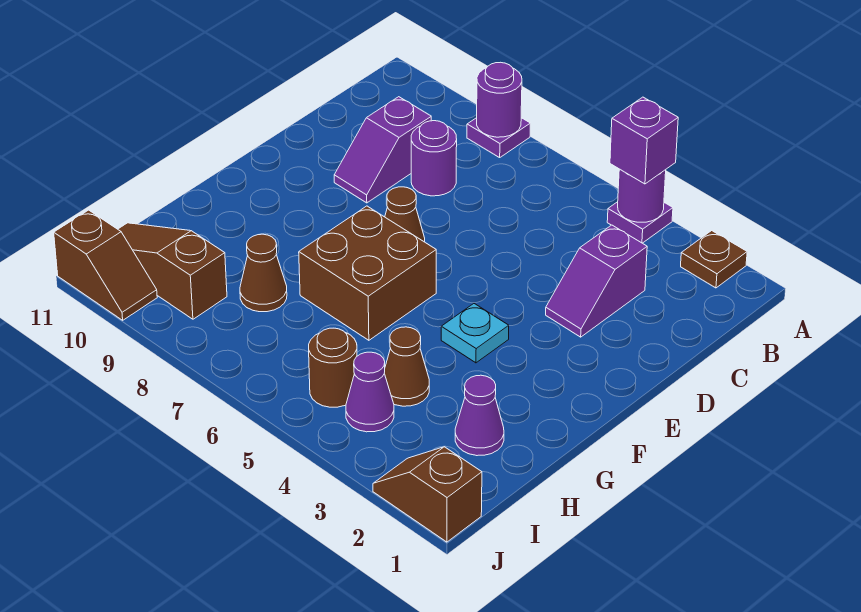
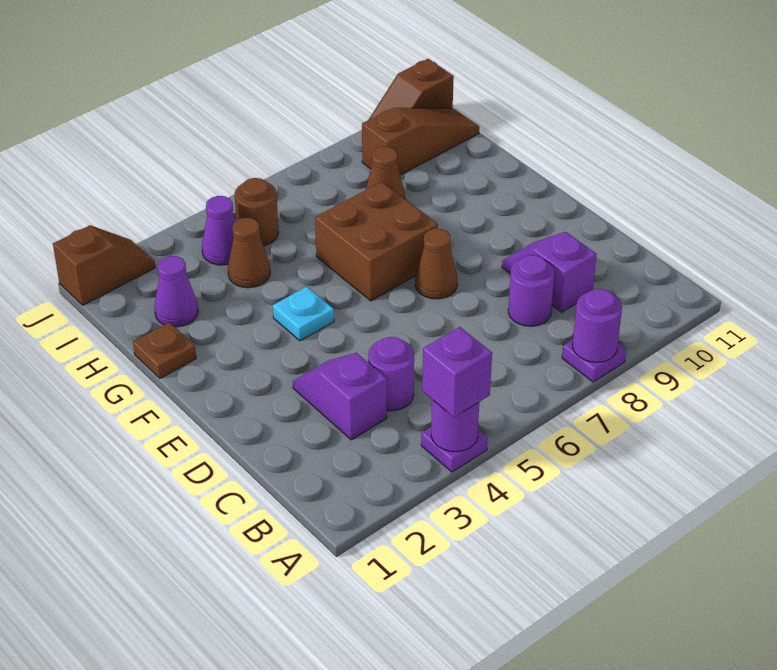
brown plate A2 level 1 -> brown plate G1 level 1
none -> purple round brick C4 level 1

